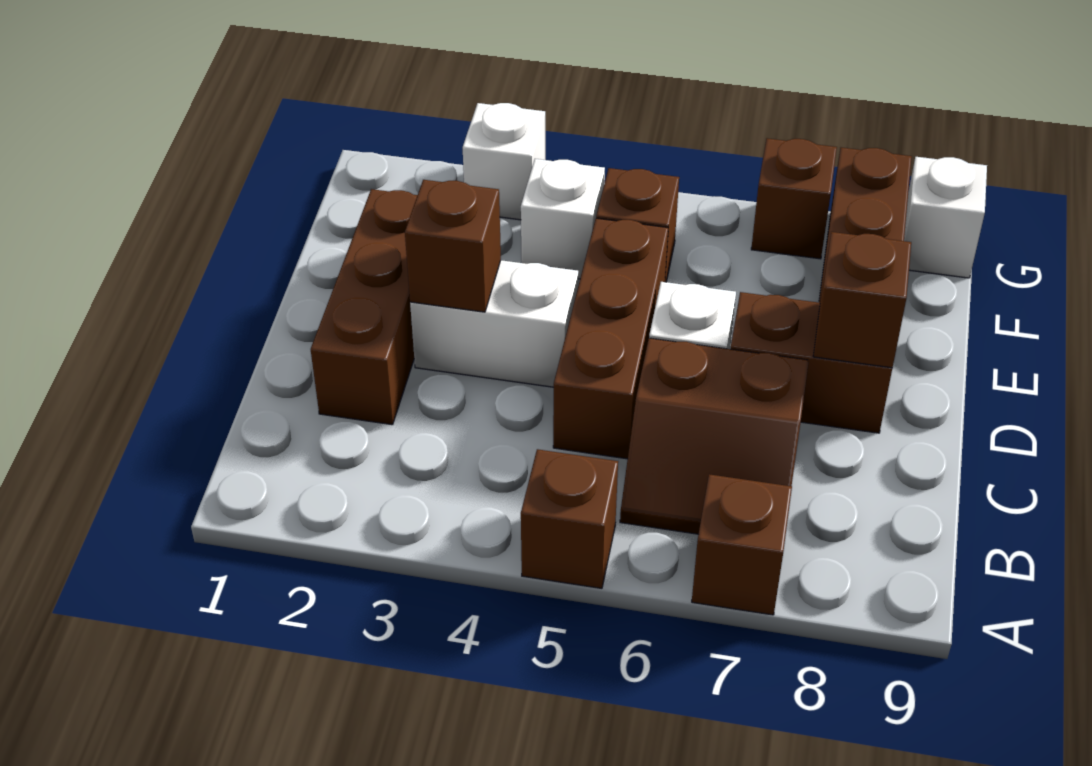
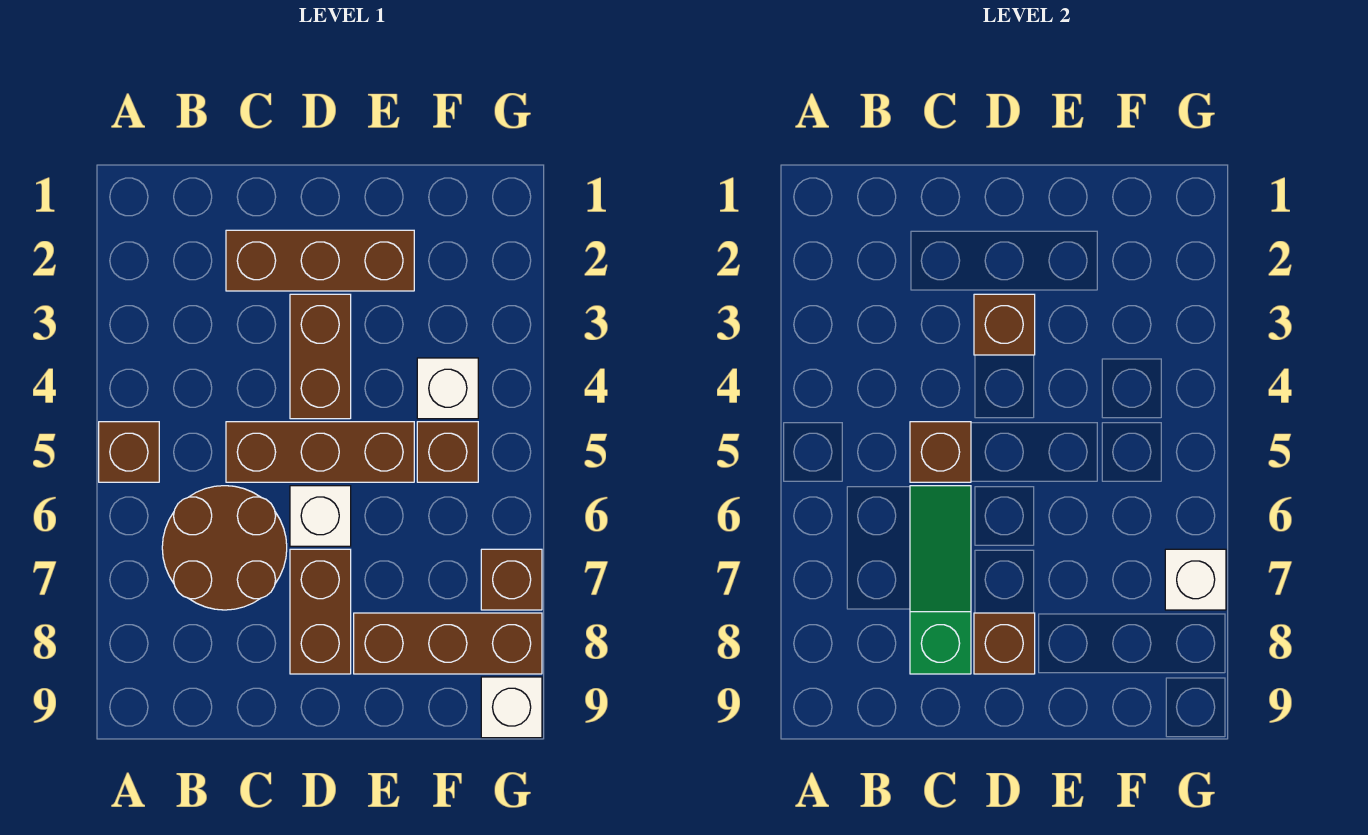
brown brick A7 level 1 -> brown brick C5 level 2
brown slope B6:C7 level 1 top C -> brown round brick B6:C7 level 1
none -> green slope C6:C8 level 2 top 8
white brick D3:D4 level 1 -> brown brick D3:D4 level 1
white brick G3 level 1 -> white brick G7 level 2

